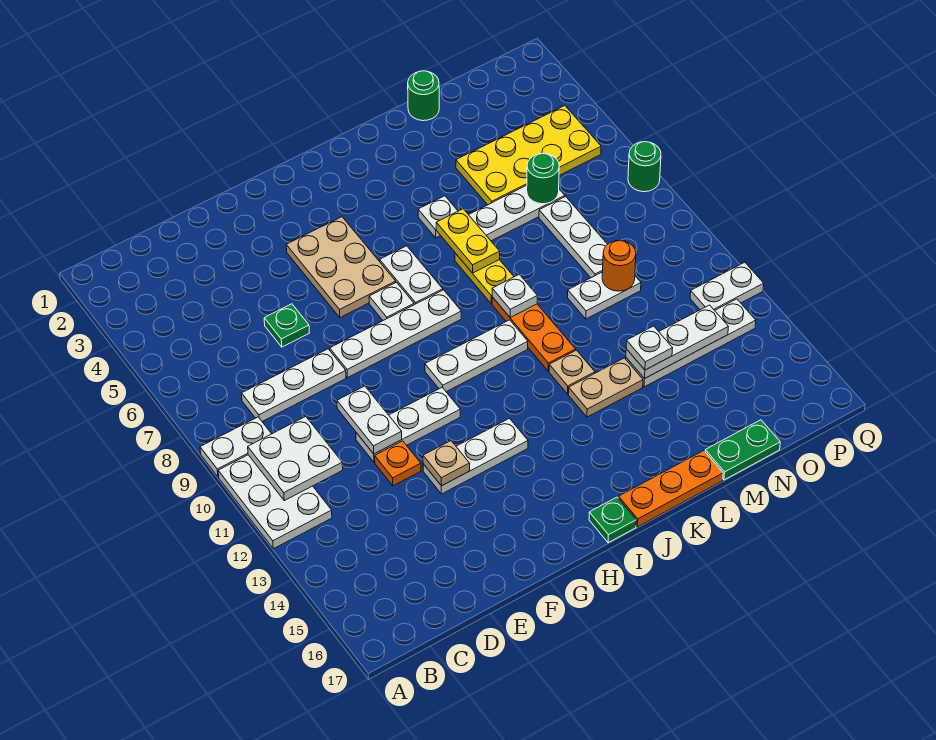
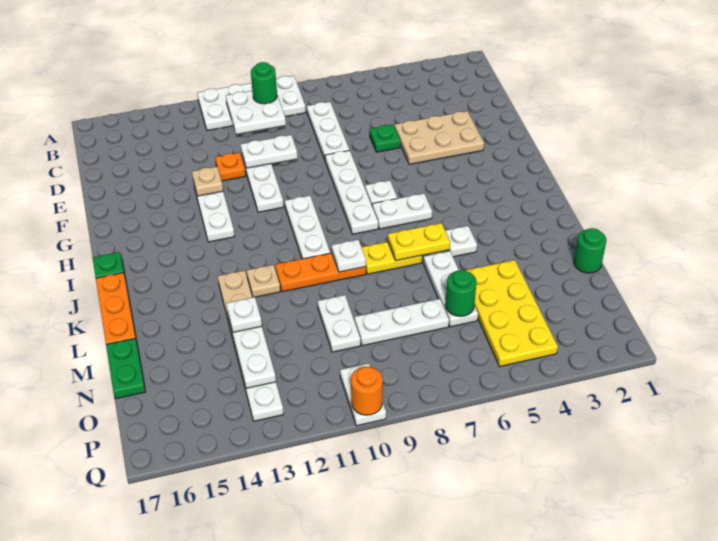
tan plate G4:H6 level 1 -> tan plate E3:F5 level 1
orange round brick N10 level 2 -> orange round brick Q10 level 2
white plate P12:Q12 level 1 -> white plate P10:Q10 level 1
green round brick Q7 level 1 -> green round brick B10 level 3

